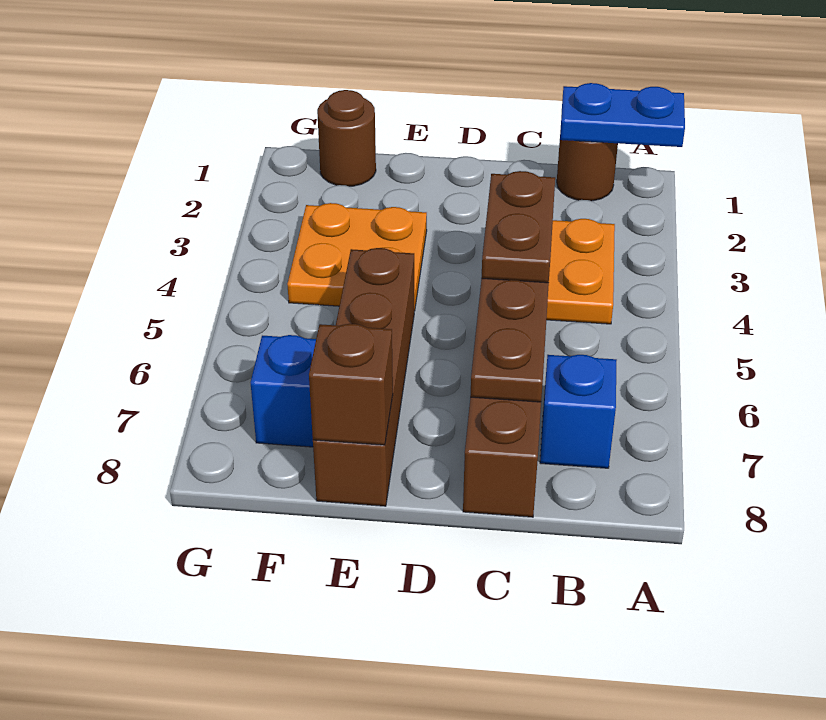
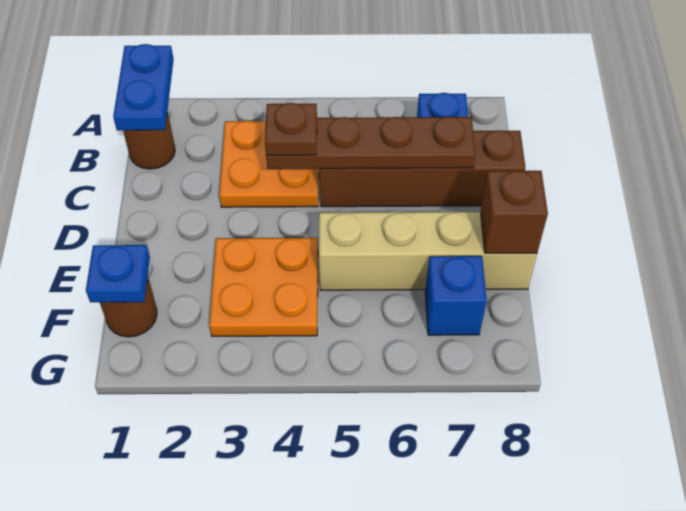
brown plate C4:C5 level 3 -> brown plate C4 level 3
brown brick E5:E8 level 1 -> tan brick E5:E8 level 1
none -> blue plate F1 level 2

